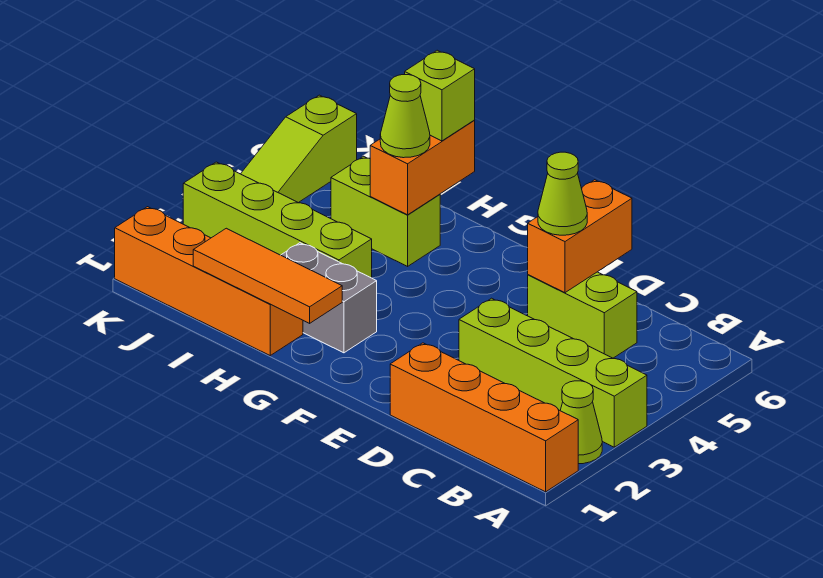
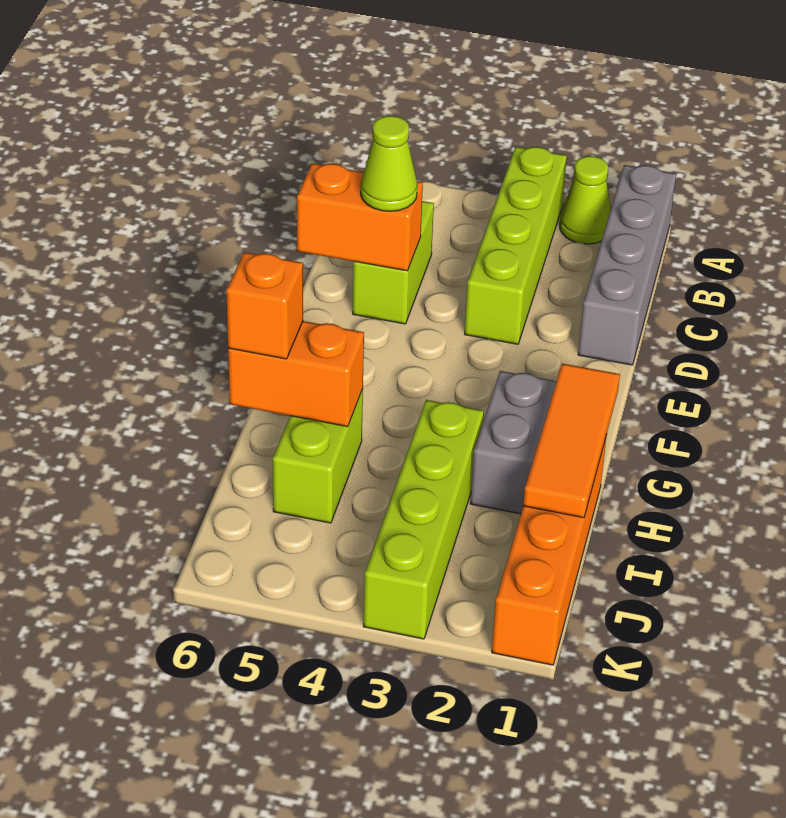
orange brick A1:D1 level 1 -> grey brick A1:D1 level 1
lime cone H5 level 3 -> none
lime brick H6 level 3 -> orange brick H6 level 3
lime slope K4:K6 level 1 top 6 -> none

